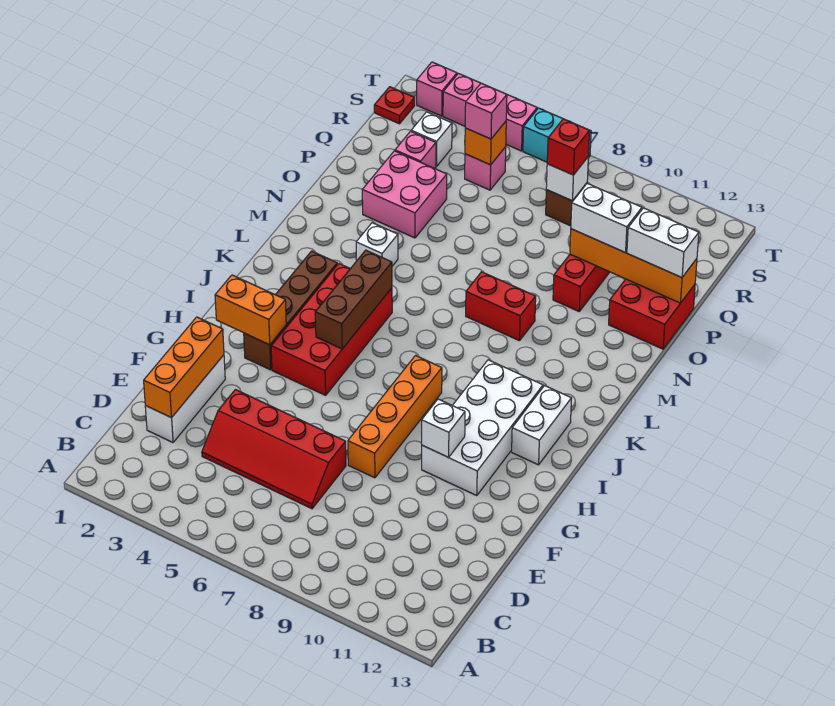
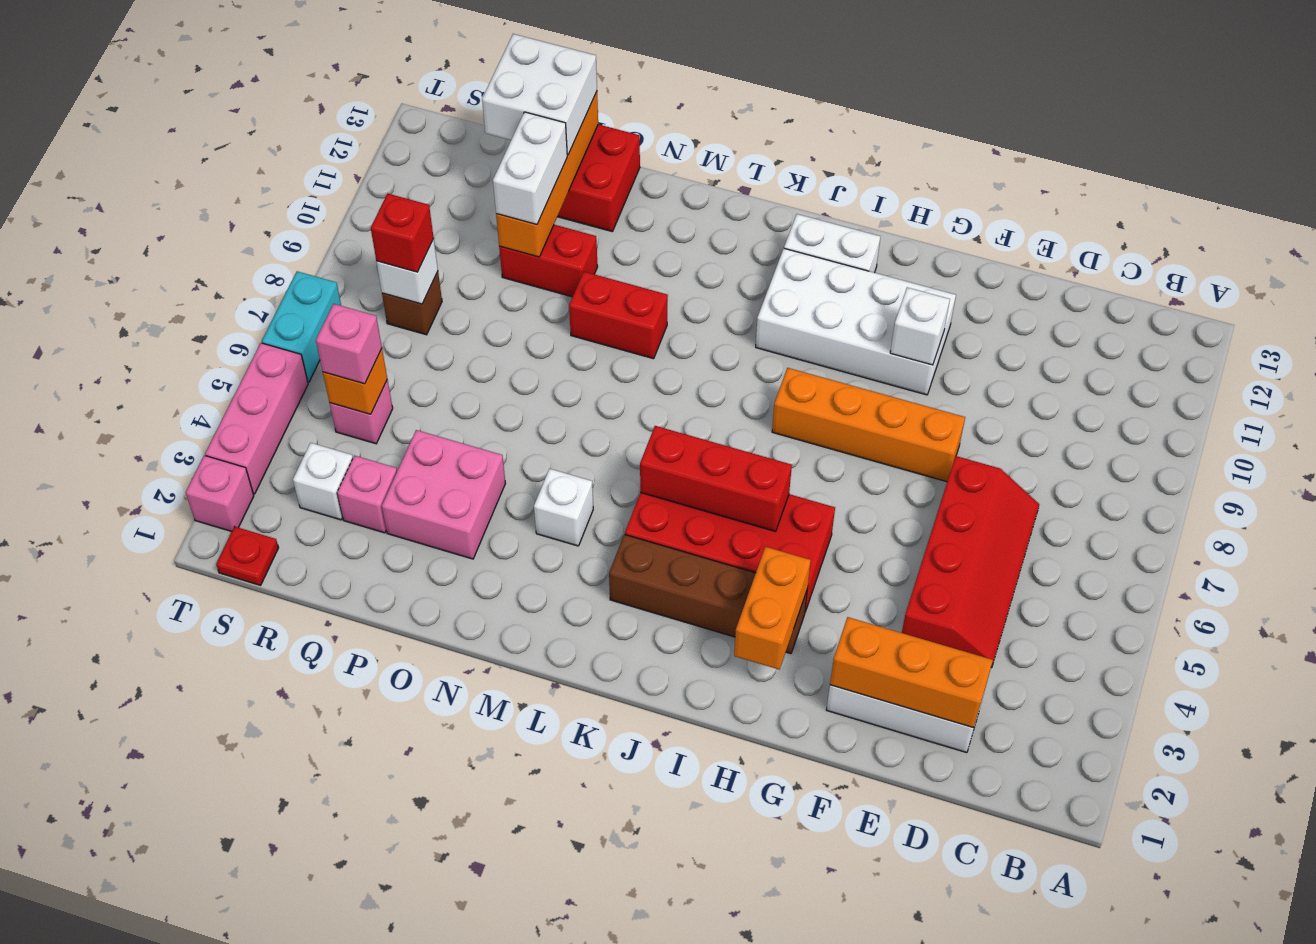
brown brick I5:K5 level 2 -> red brick I5:K5 level 2
red brick M8:M9 level 1 -> red brick M9:N9 level 1
white brick P12:P13 level 3 -> white brick P12:Q13 level 3

